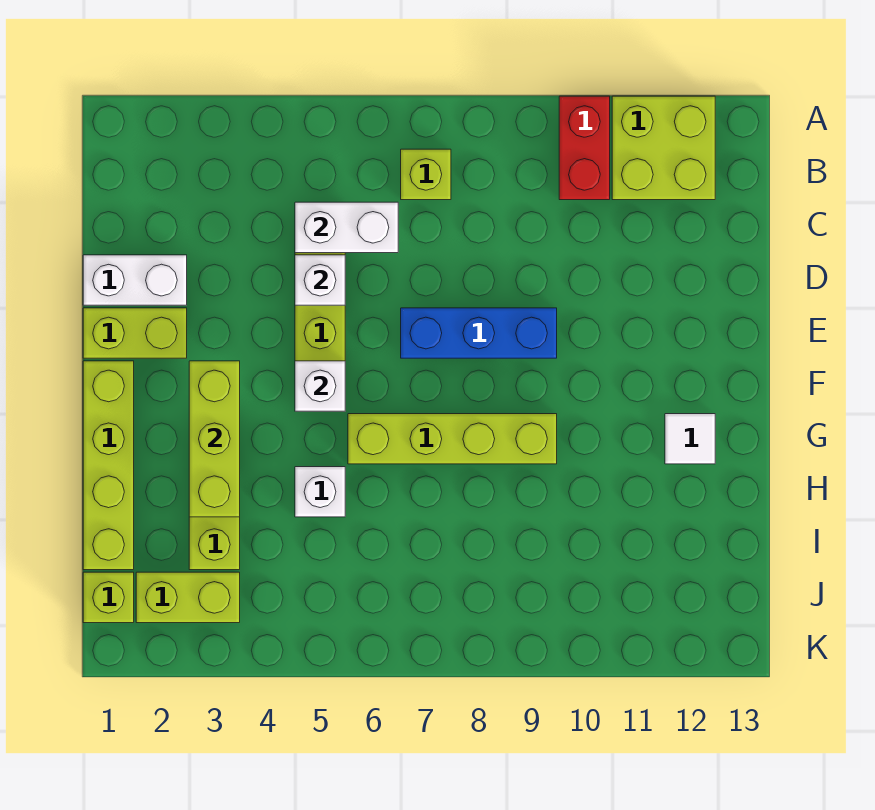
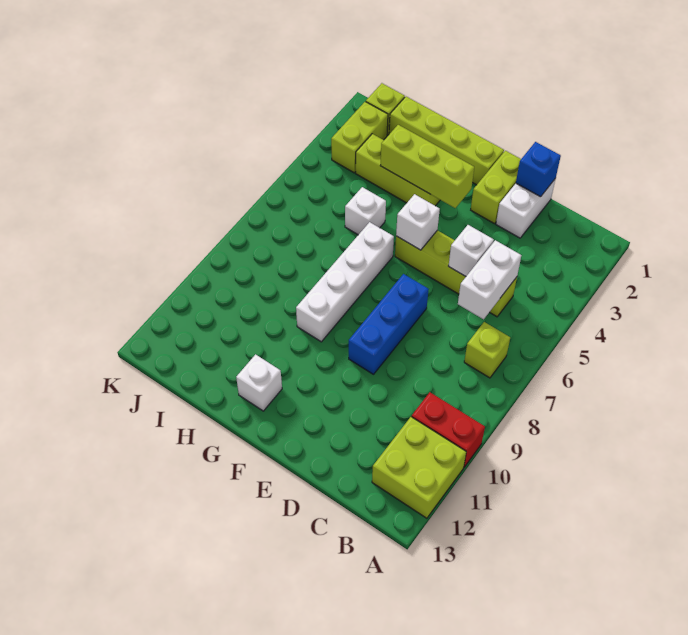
none -> blue brick D1 level 2
lime brick G6:G9 level 1 -> white brick G6:G9 level 1
white tile G12 level 1 -> white brick G12 level 1

